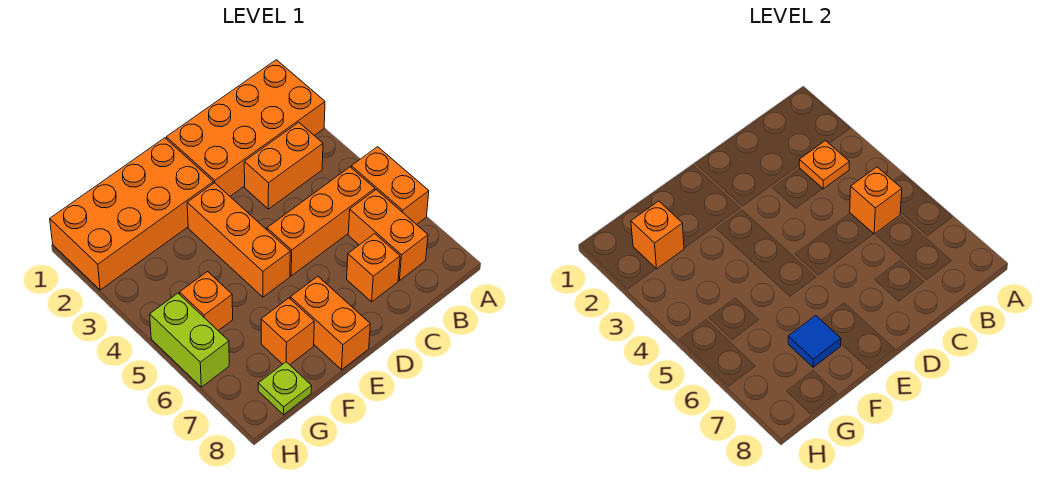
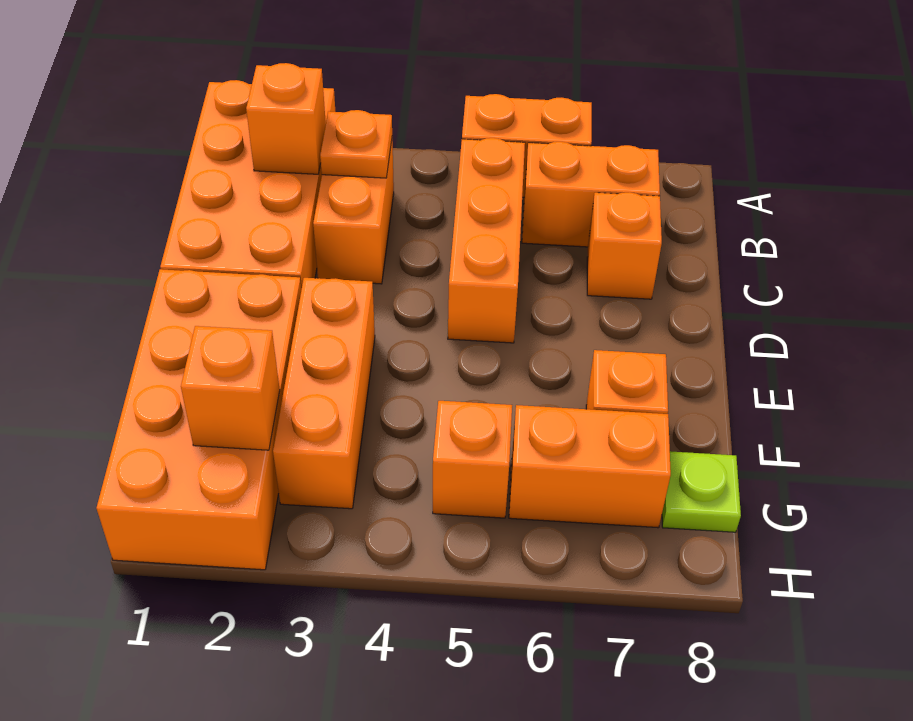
orange brick B5 level 2 -> orange brick B2 level 2
orange brick E3:E5 level 1 -> orange brick E3:G3 level 1
orange brick E7:E8 level 1 -> orange brick G6:G7 level 1
blue tile F7 level 2 -> none
lime brick H5:H6 level 1 -> none

